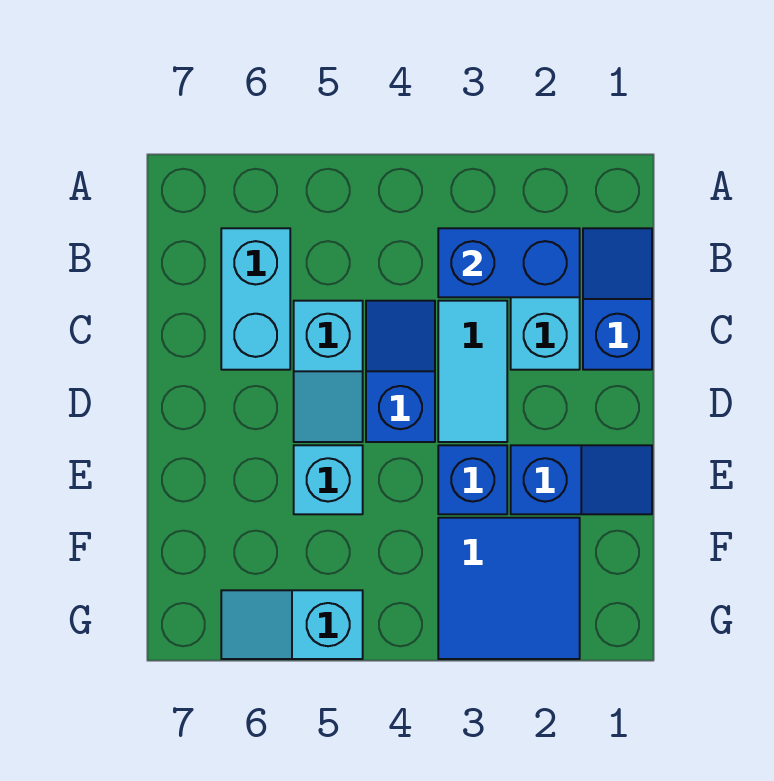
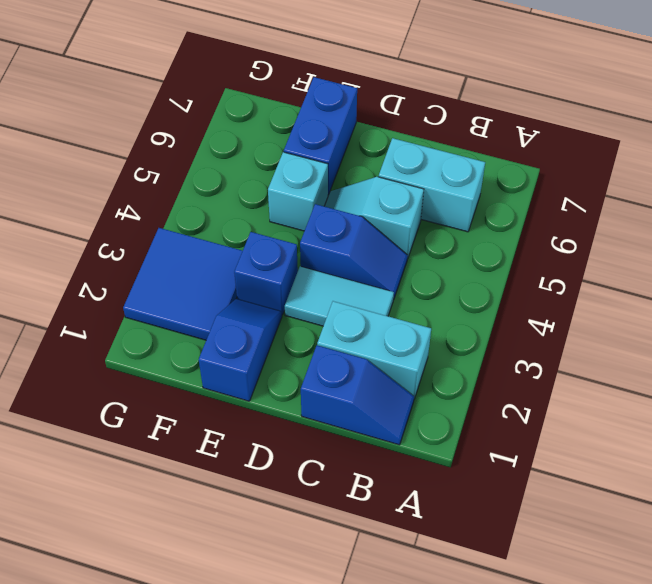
blue brick B2:B3 level 2 -> blue brick E6:E7 level 1
blue slope E1:E2 level 1 top 2 -> blue slope E1:E2 level 1 top 1
cyan slope G5:G6 level 1 top 5 -> none

